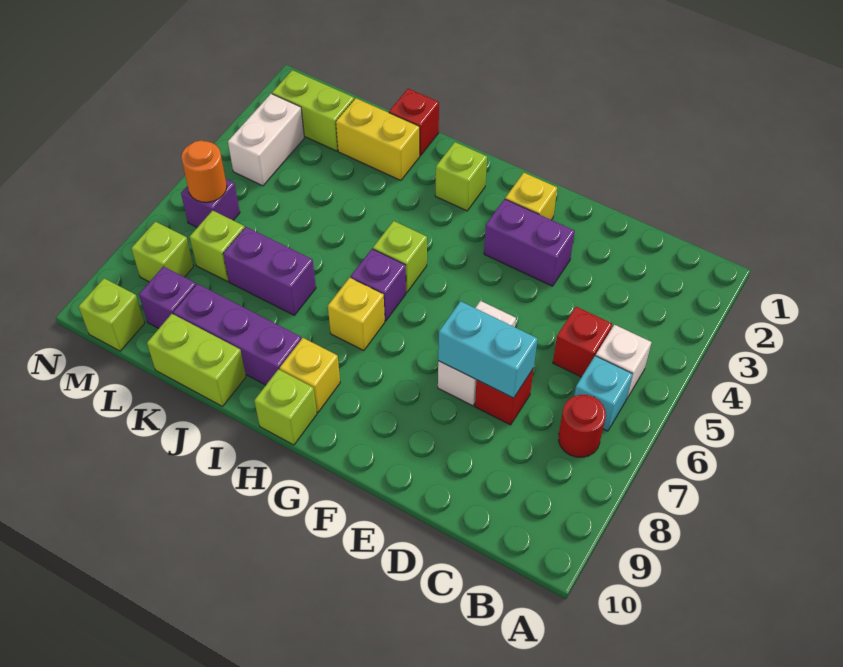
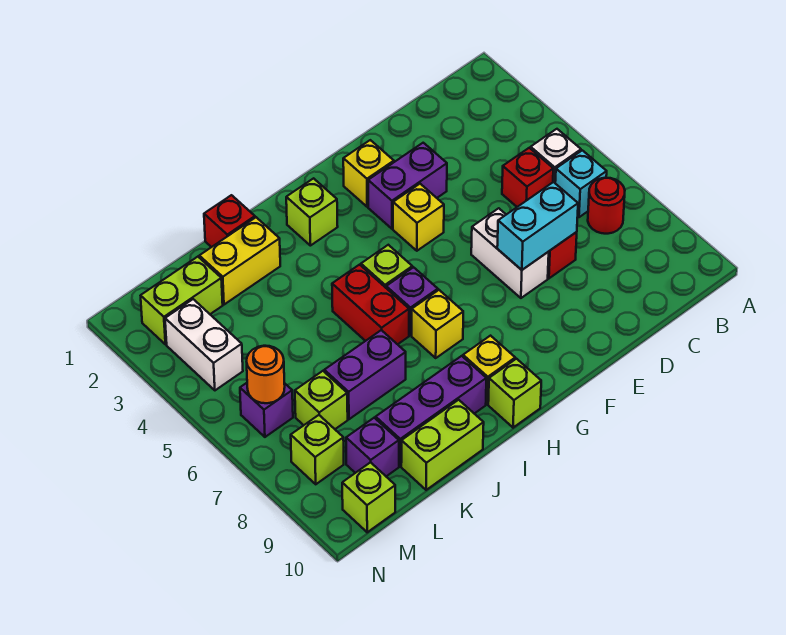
none -> yellow brick F4 level 1
none -> red brick I5:I6 level 1

